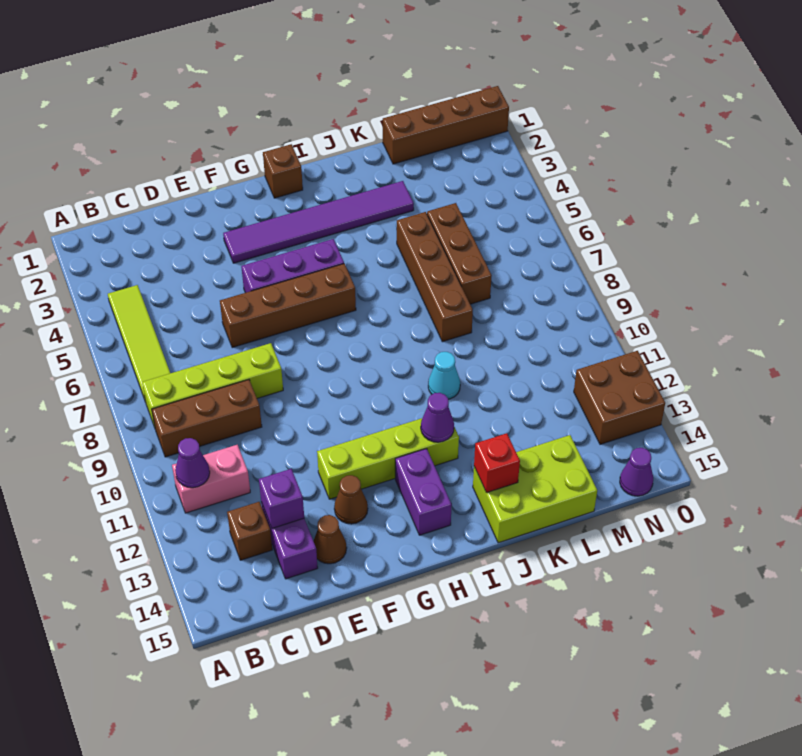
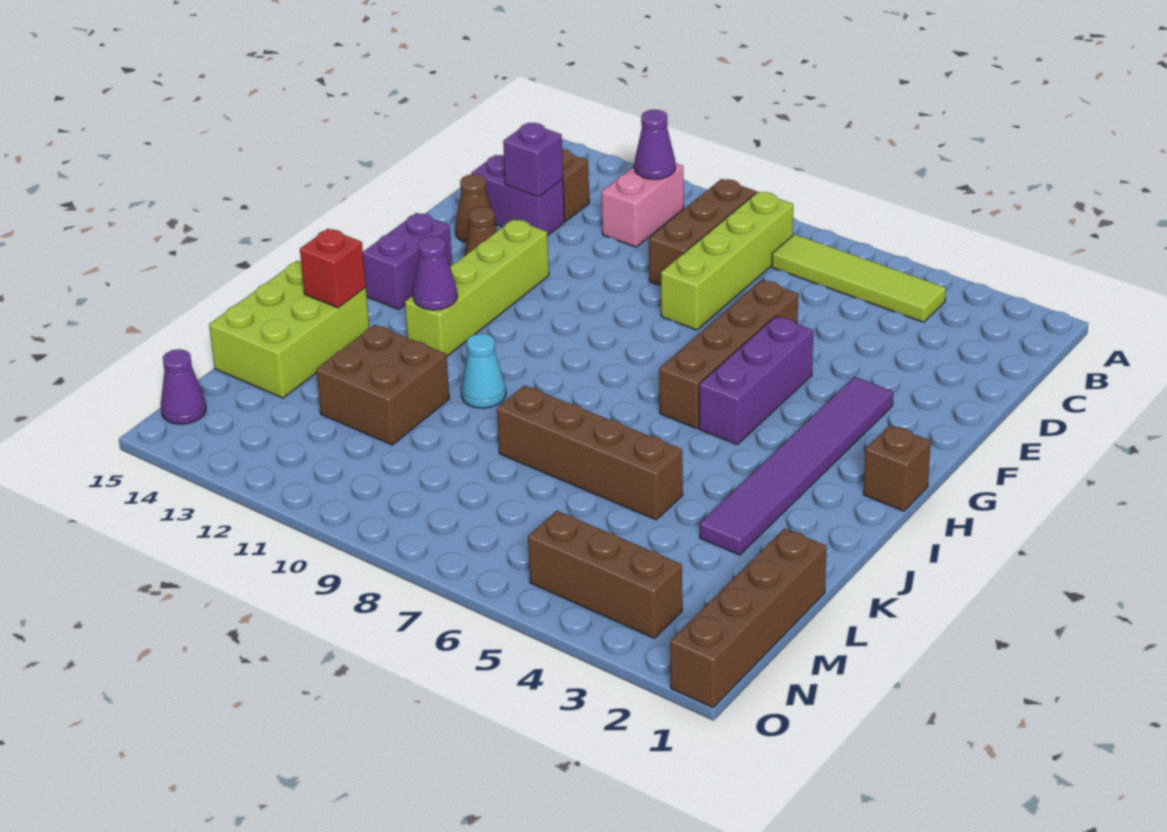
purple brick H13:H14 level 1 -> purple brick G14:H14 level 1
brown brick L5:L7 level 1 -> brown brick N3:N5 level 1
brown brick N12:O13 level 1 -> brown brick K11:L12 level 1

